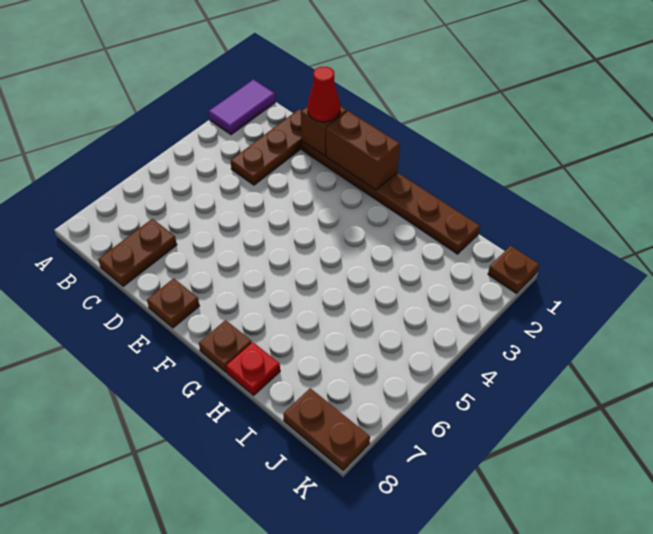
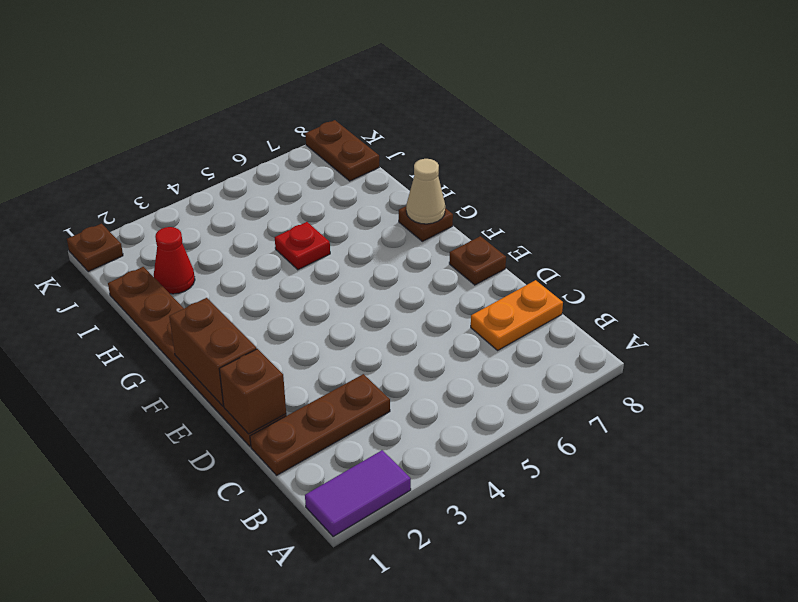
brown plate C7:C8 level 1 -> orange plate C7:C8 level 1
red cone D1 level 3 -> red cone I2 level 1
none -> tan cone G8 level 2
red plate H8 level 1 -> red plate H5 level 1

